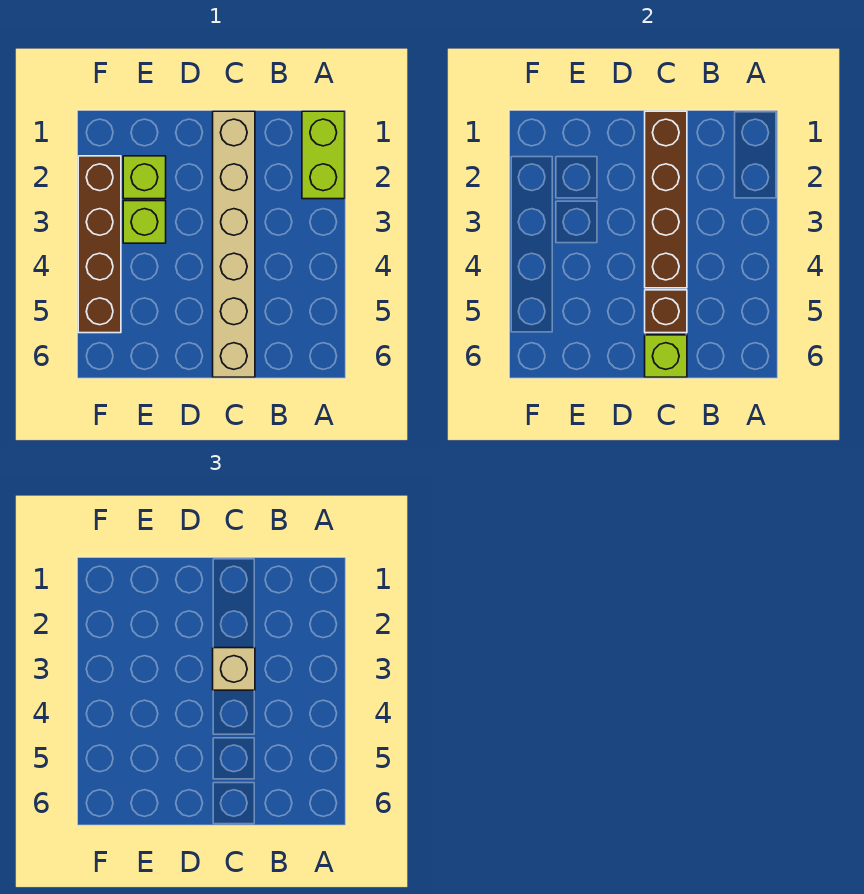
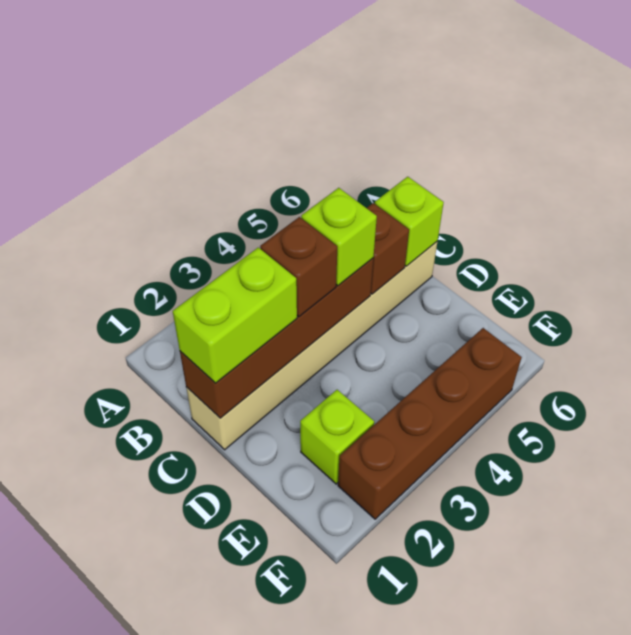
lime brick A1:A2 level 1 -> lime brick C1:C2 level 3
tan brick C3 level 3 -> brown brick C3 level 3
lime brick E3 level 1 -> lime brick C4 level 3

